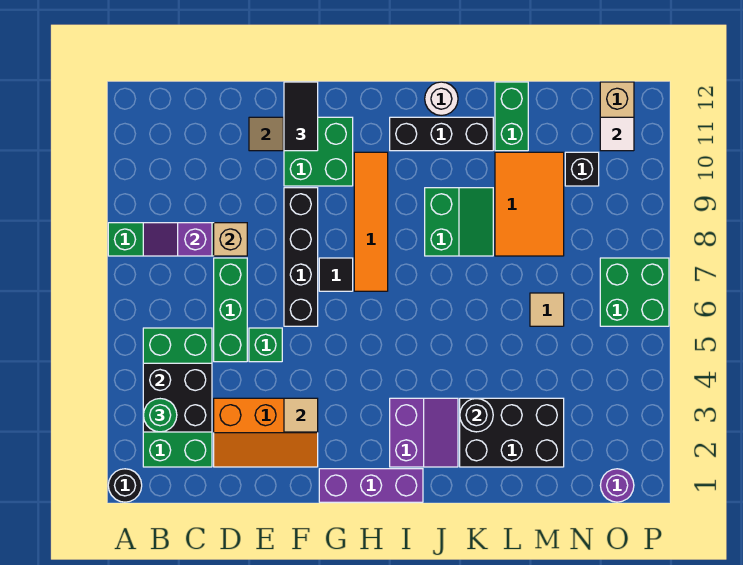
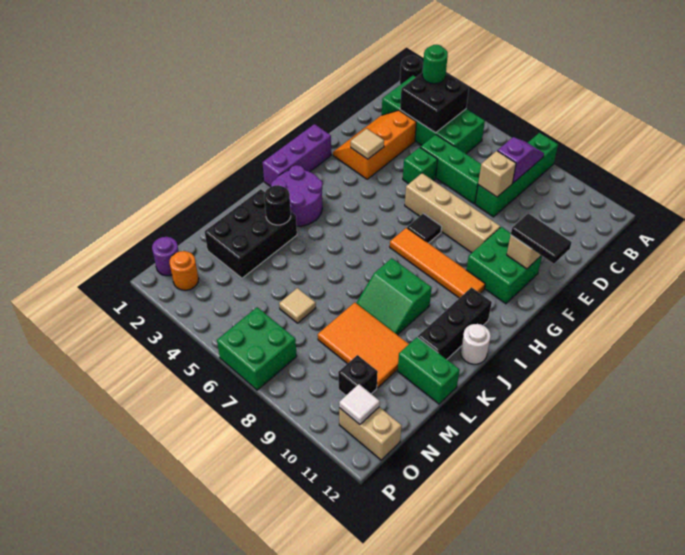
black brick F6:F9 level 1 -> tan brick F6:F9 level 1
purple slope I2:J3 level 1 top I -> purple round brick I2:J3 level 1
none -> orange round brick O2 level 1

